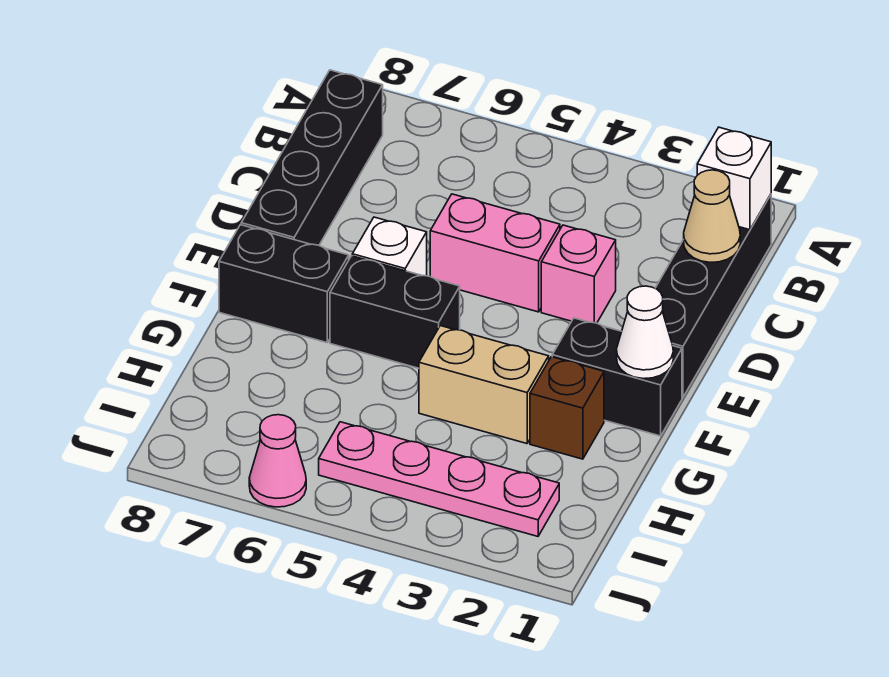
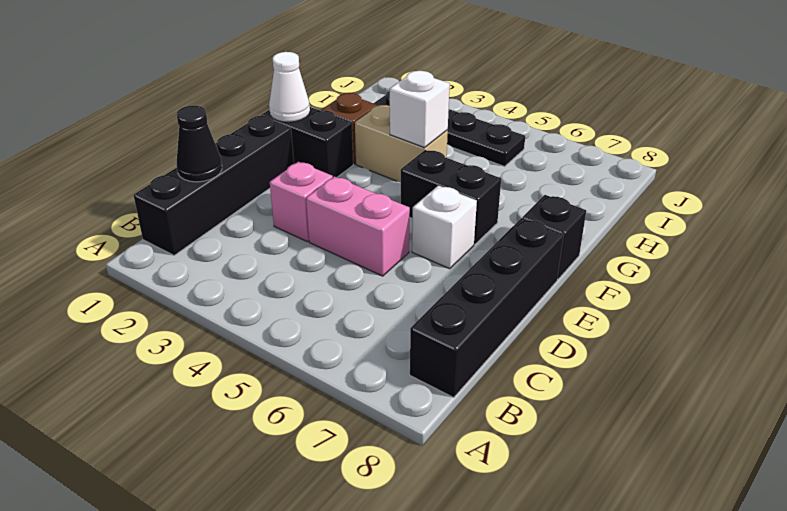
white brick B1 level 2 -> white brick G4 level 2
tan cone C1 level 2 -> black cone C1 level 2
black brick F7:F8 level 1 -> black brick F8 level 1
pink plate I2:I5 level 1 -> black plate I2:I5 level 1
pink cone J6 level 1 -> none

